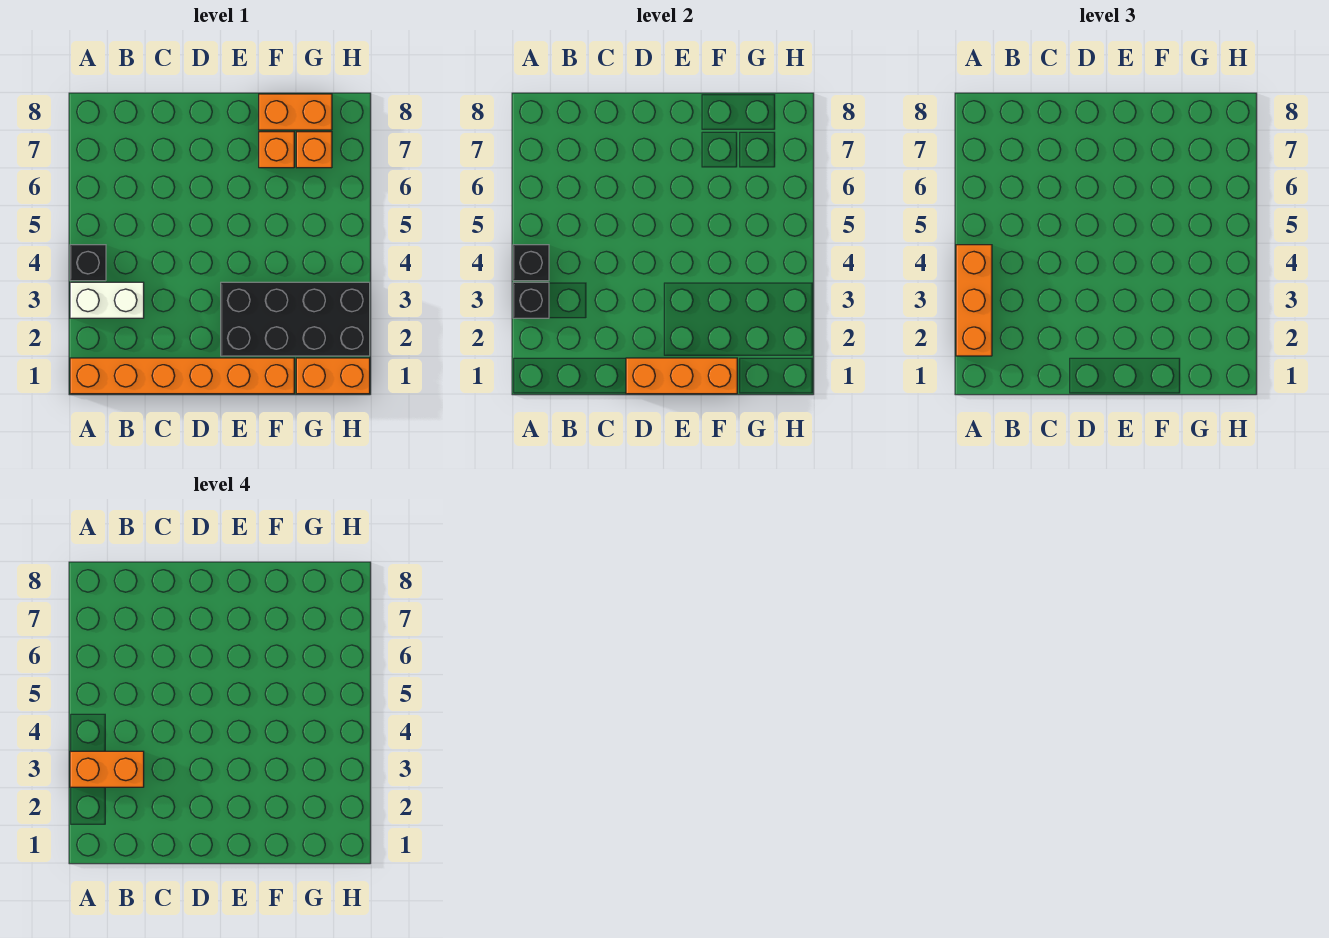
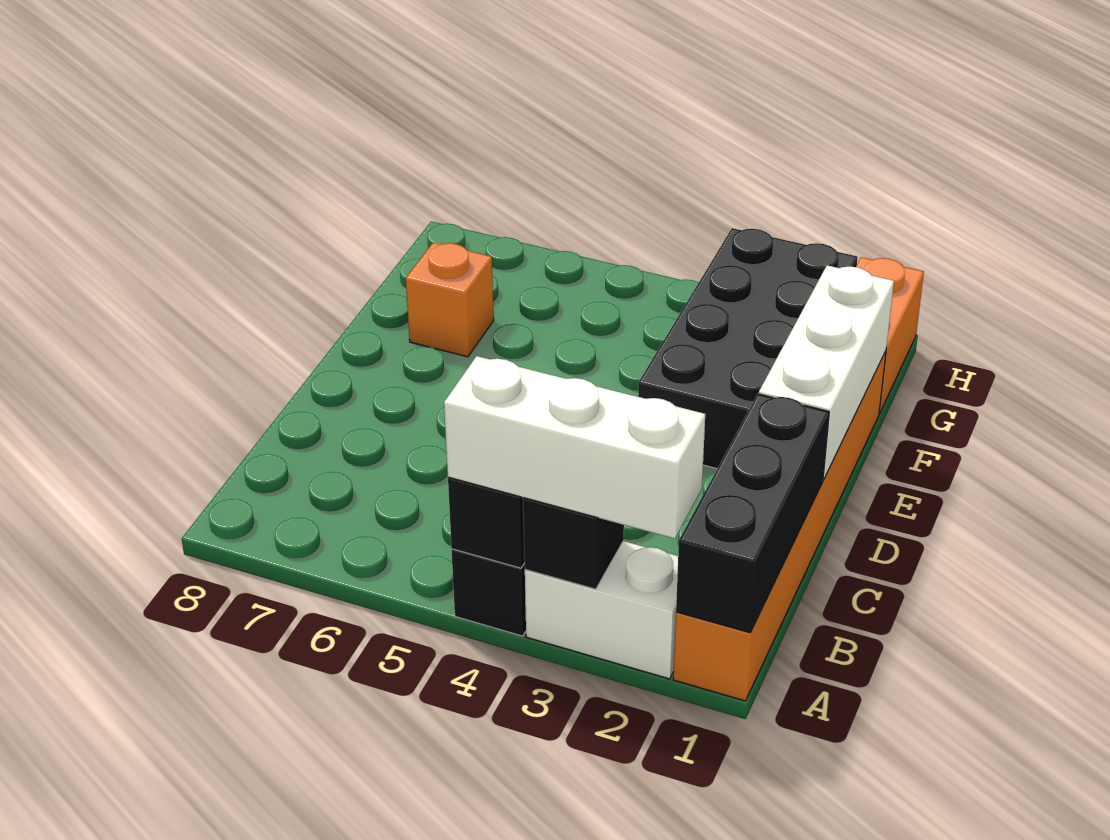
none -> black brick A1:C1 level 2
orange brick A2:A4 level 3 -> white brick A2:A4 level 3
white brick A3:B3 level 1 -> white brick A2:A3 level 1
orange brick A3:B3 level 4 -> none
orange brick D1:F1 level 2 -> white brick D1:F1 level 2
orange brick F8:G8 level 1 -> none
orange brick G7 level 1 -> none

